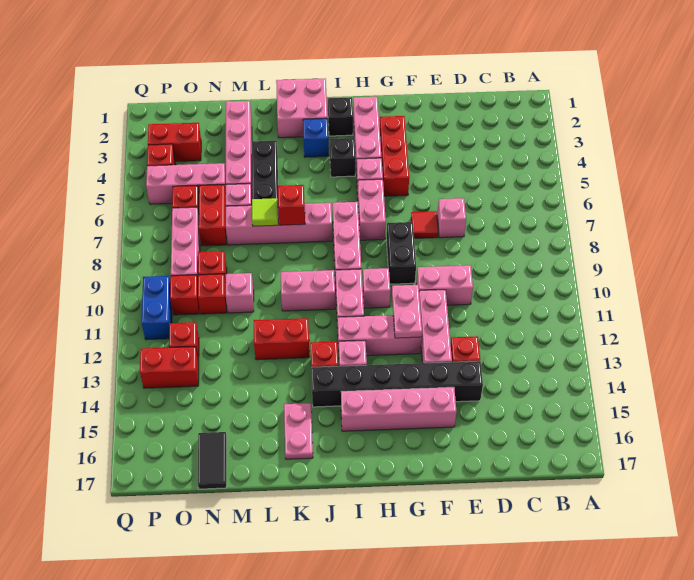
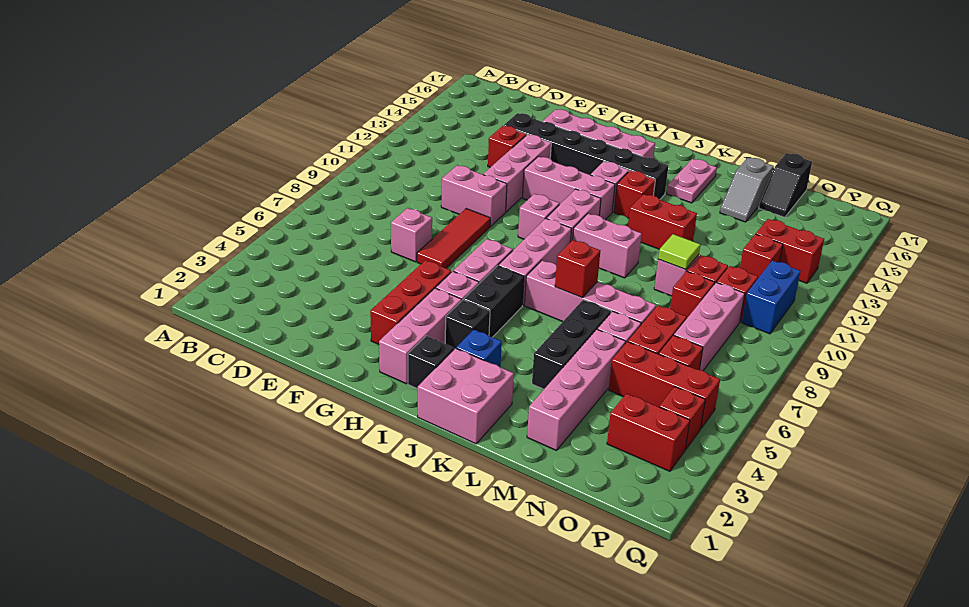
red tile F7 level 1 -> red tile F7:F9 level 1
black brick G8:G9 level 1 -> black brick I5:I6 level 1
pink plate G11:G12 level 2 -> none
lime tile L7 level 2 -> lime tile M10 level 2
none -> grey slope M15:M16 level 1 top 16
pink brick N5:P5 level 1 -> red brick N5:P5 level 1
black tile N16:N17 level 1 -> black slope N16:N17 level 1 top 17

